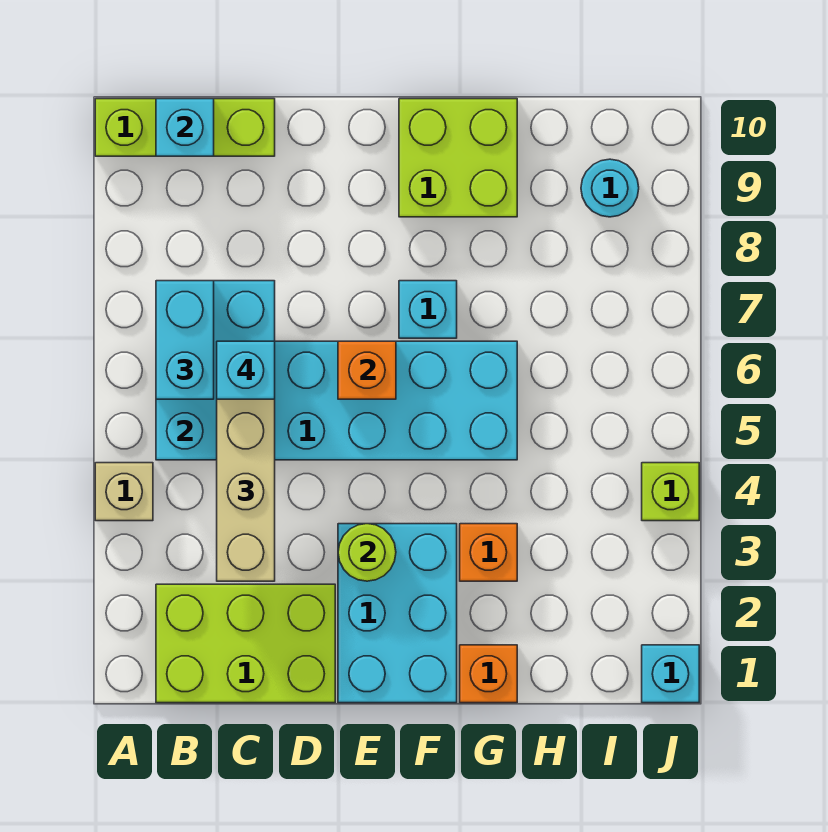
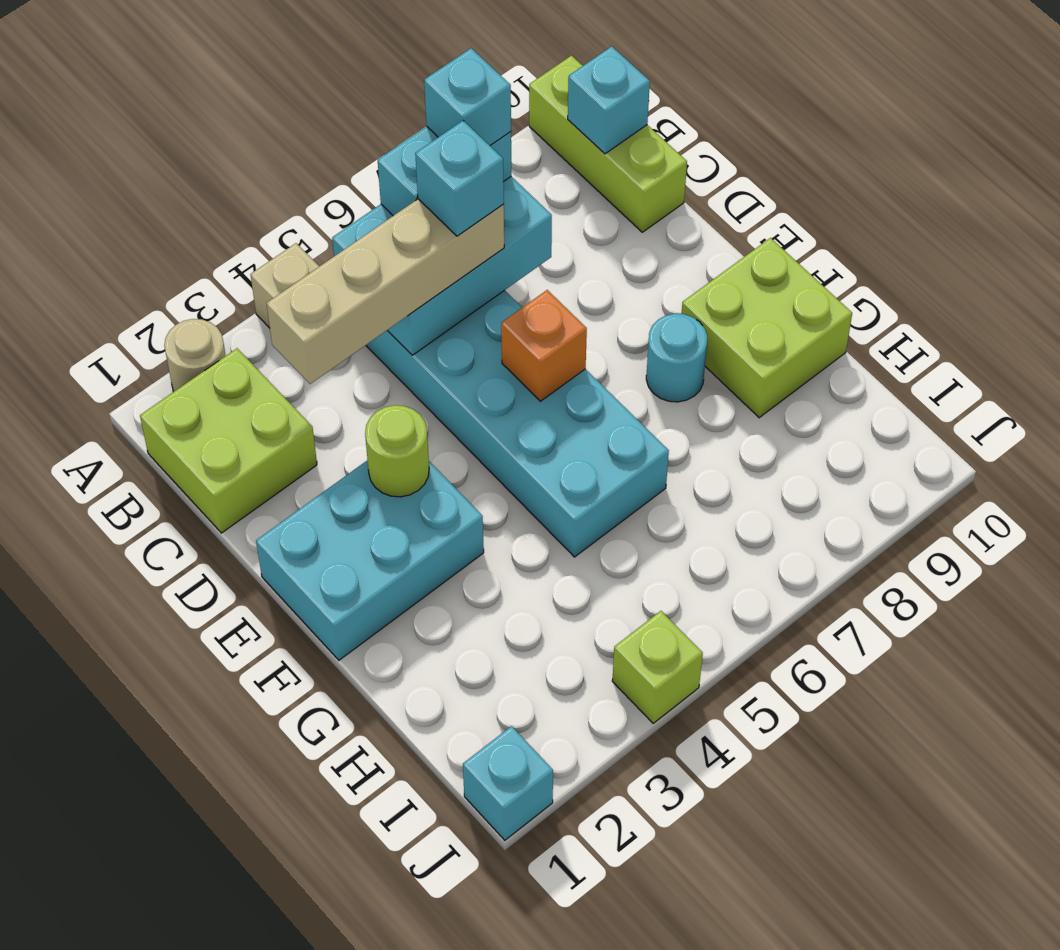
none -> tan round brick A2 level 1
lime brick B1:D2 level 1 -> lime brick B1:C2 level 1
cyan brick F7 level 1 -> cyan brick B7 level 4
orange brick G1 level 1 -> none
orange brick G3 level 1 -> none
cyan round brick I9 level 1 -> cyan round brick F8 level 1

